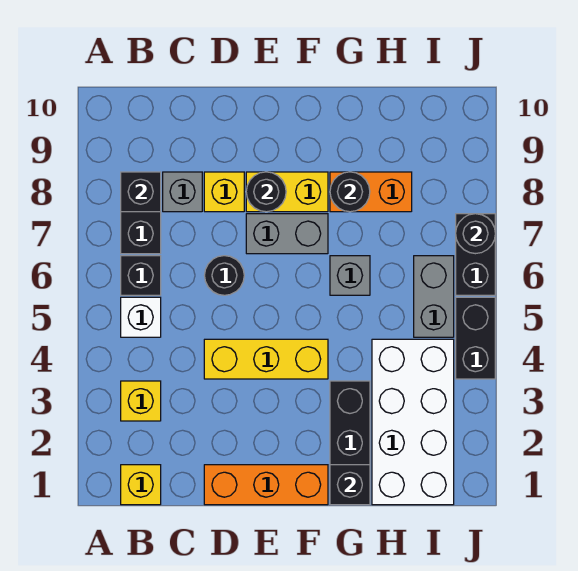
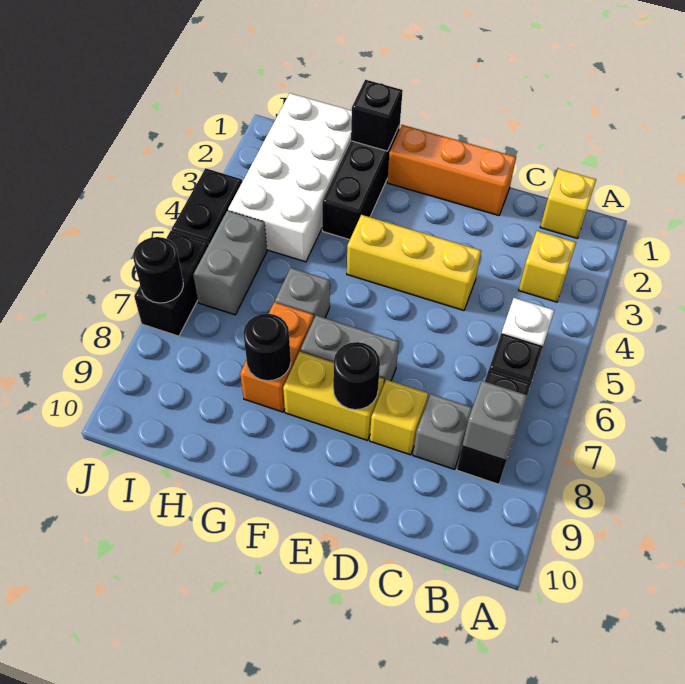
black brick B8 level 2 -> grey brick B8 level 2
black round brick D6 level 1 -> none
orange brick G8:H8 level 1 -> orange brick G7:G8 level 1

